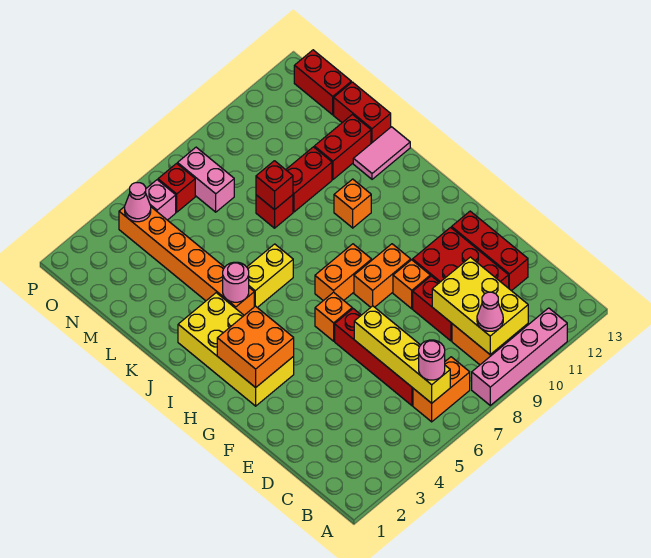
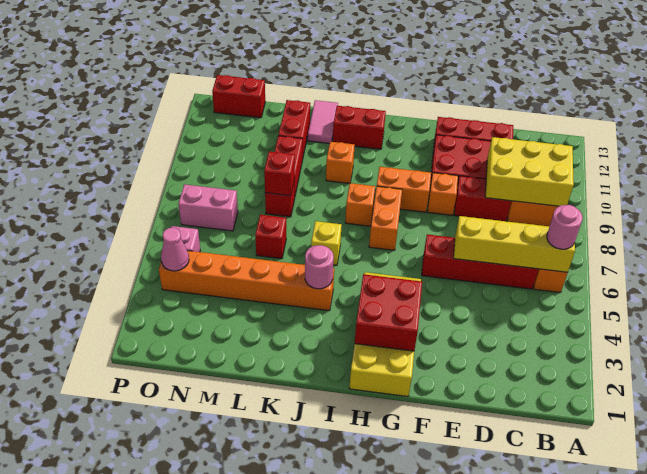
pink brick A8:A11 level 1 -> none
pink cone B9 level 3 -> none
yellow brick G2:J3 level 1 -> yellow brick G1:H4 level 1
orange brick G2:H3 level 2 -> red brick G2:H3 level 2
orange brick G6 level 1 -> orange brick I8 level 1
orange brick G8:G9 level 1 -> orange brick G9:H9 level 1
yellow brick J5:J6 level 1 -> yellow brick J6 level 1
red brick L13:M13 level 1 -> red brick I12:J12 level 1
red brick O6 level 1 -> red brick L6 level 1

